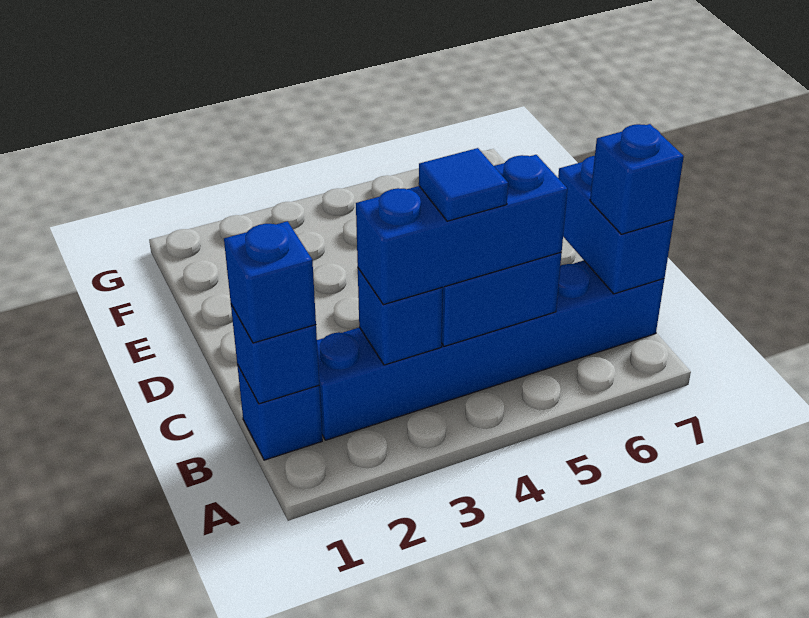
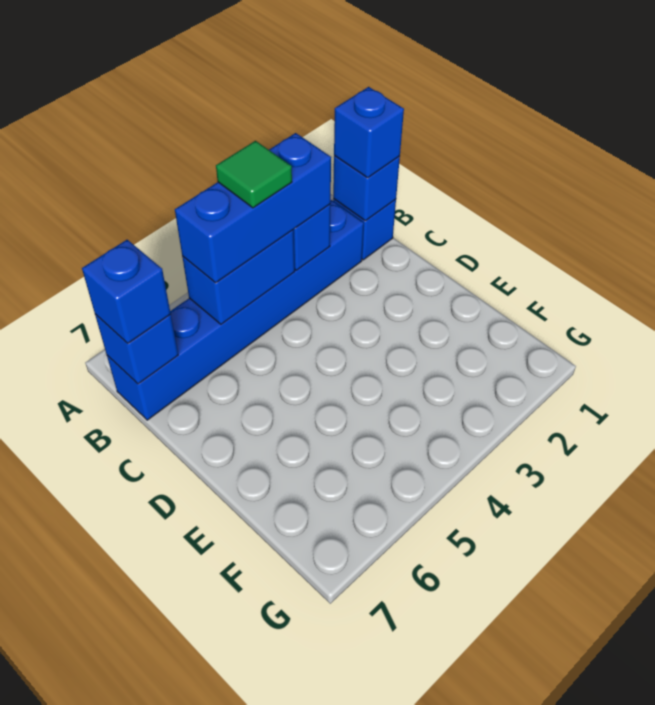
blue tile B4 level 4 -> green tile B4 level 4
blue brick B7:C7 level 2 -> blue brick B7 level 2

